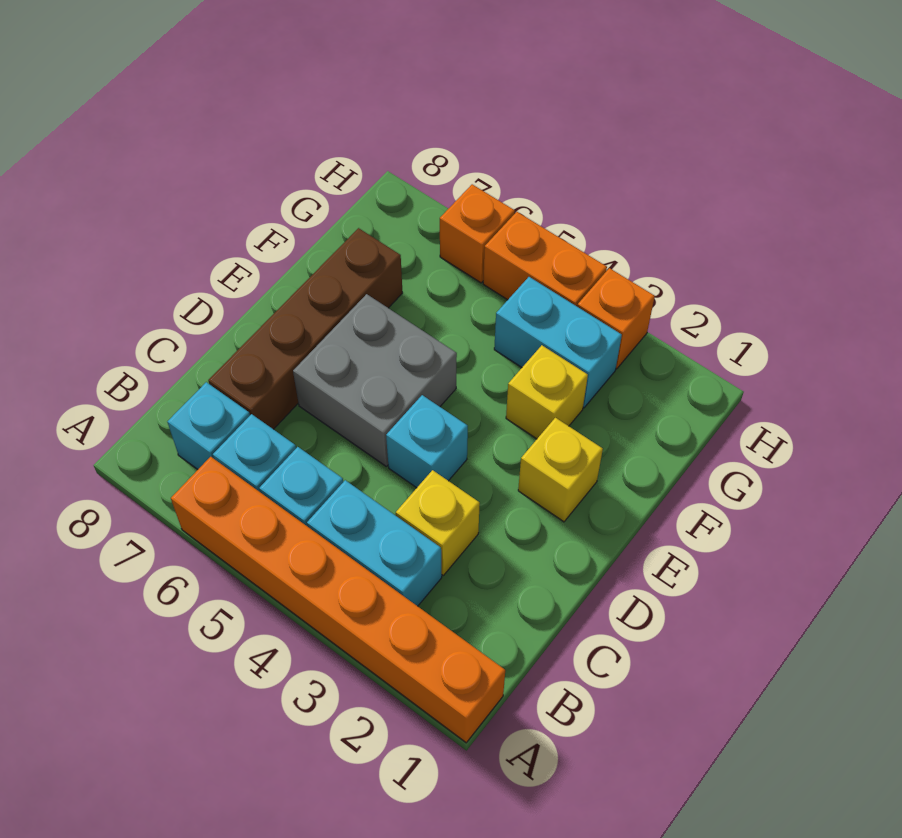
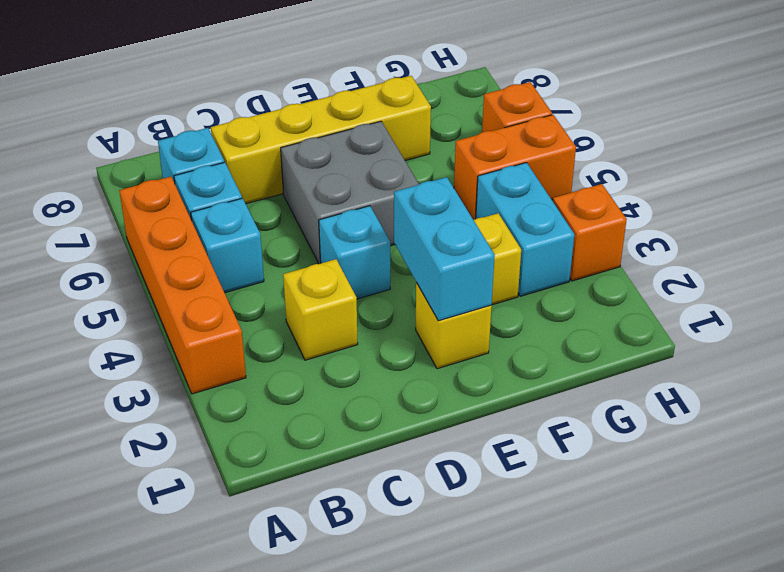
orange brick A1:A6 level 1 -> orange brick A3:A6 level 1
cyan brick B3:B4 level 1 -> cyan brick E2:E3 level 2
brown brick C7:F7 level 1 -> yellow brick C7:F7 level 1
orange brick H4:H5 level 1 -> orange brick G5:H5 level 1

